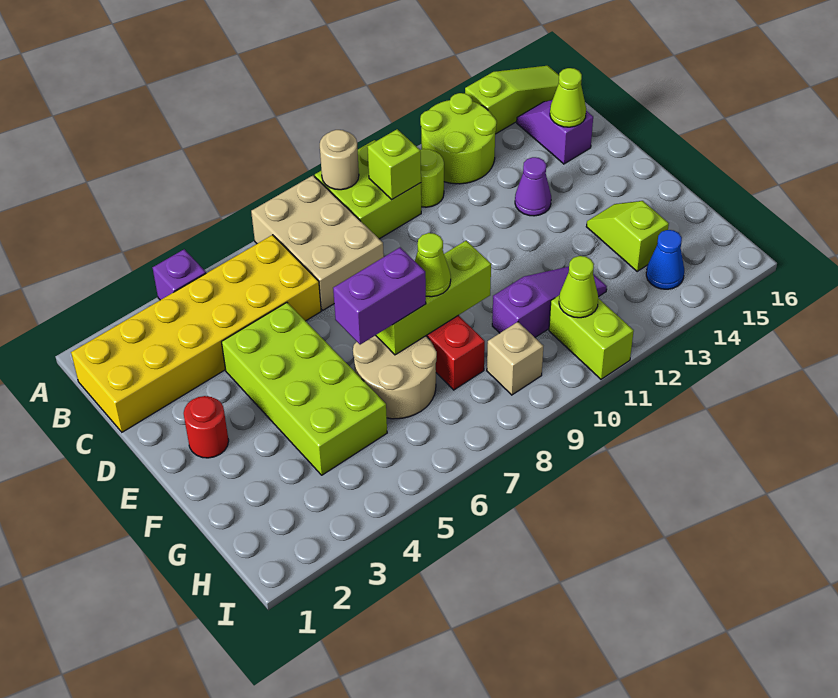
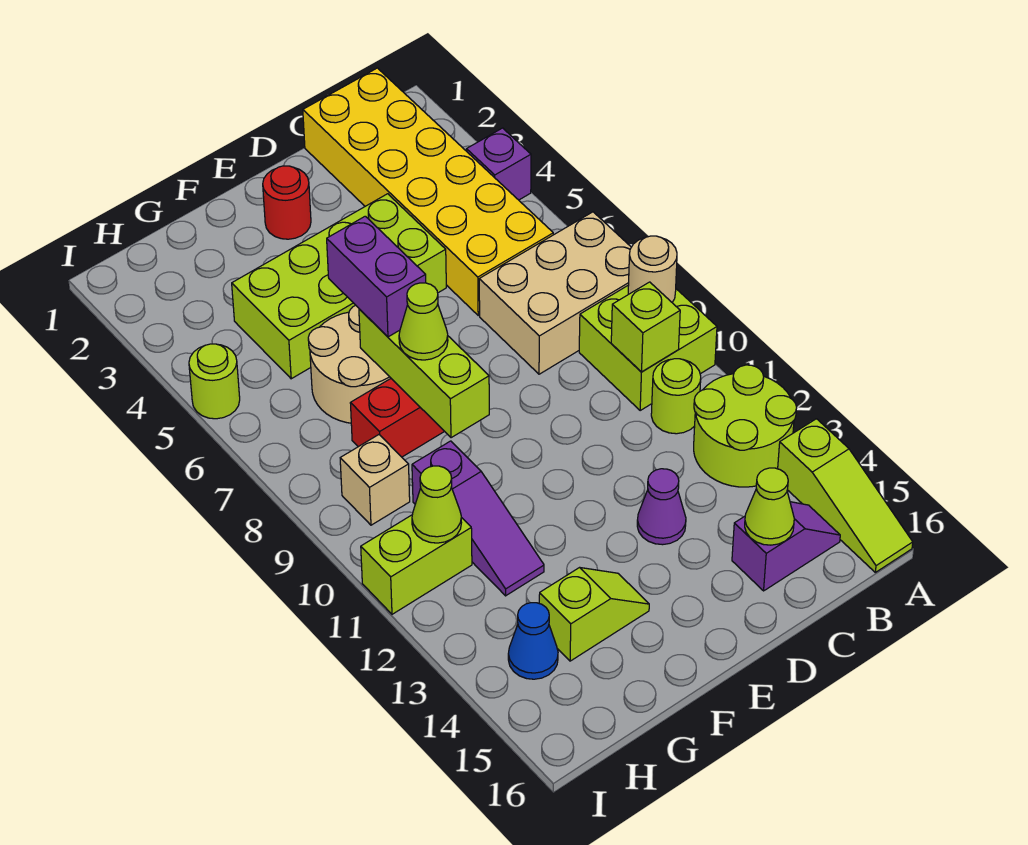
none -> lime round brick I5 level 1

